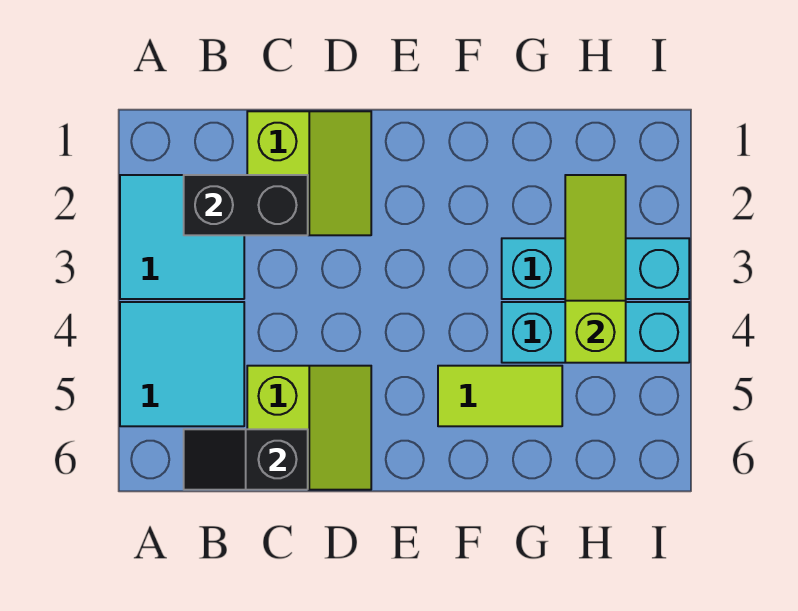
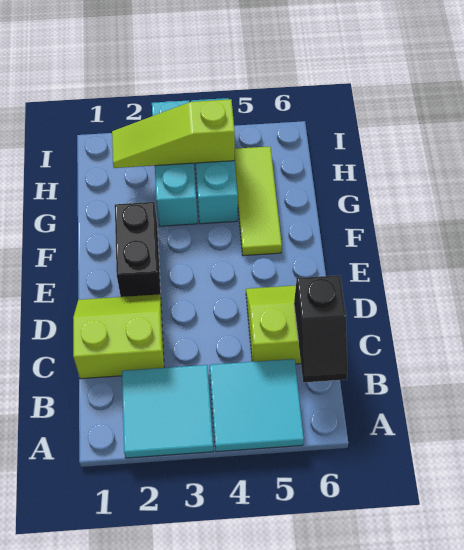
black brick B2:C2 level 2 -> black brick E2:F2 level 1
lime tile F5:G5 level 1 -> lime tile F5:H5 level 1

